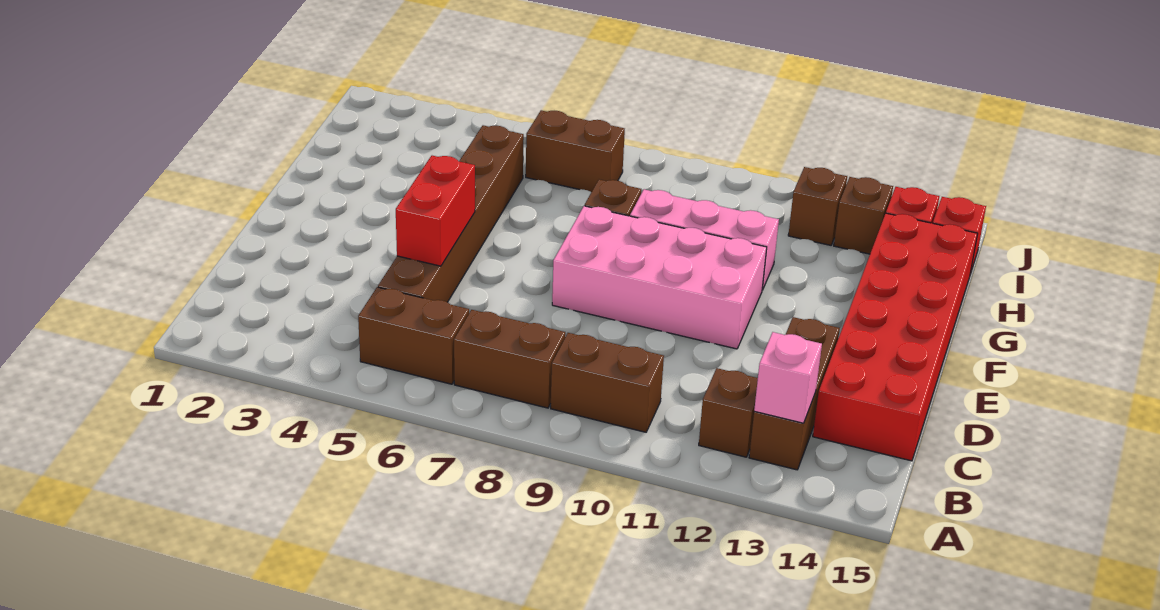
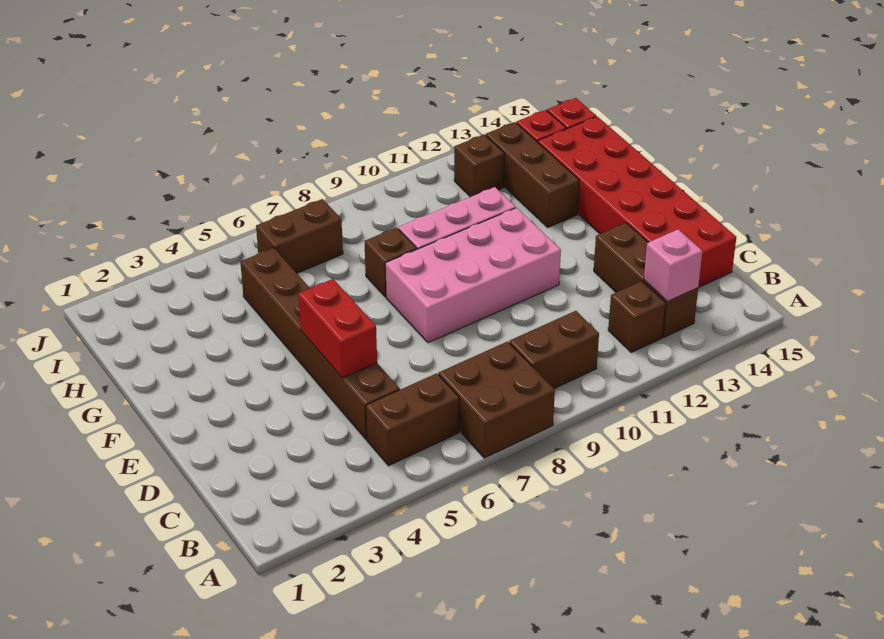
brown brick B7:B8 level 1 -> brown brick A7:B8 level 1
brown brick I13 level 1 -> brown brick G13:I13 level 1

